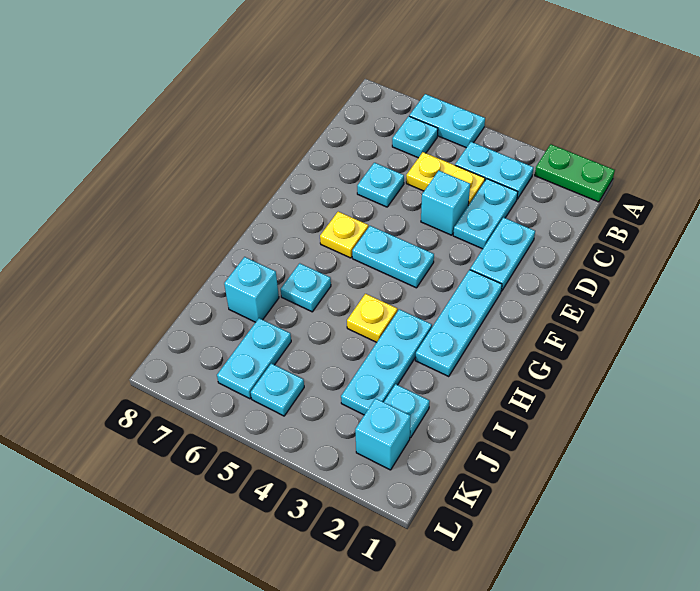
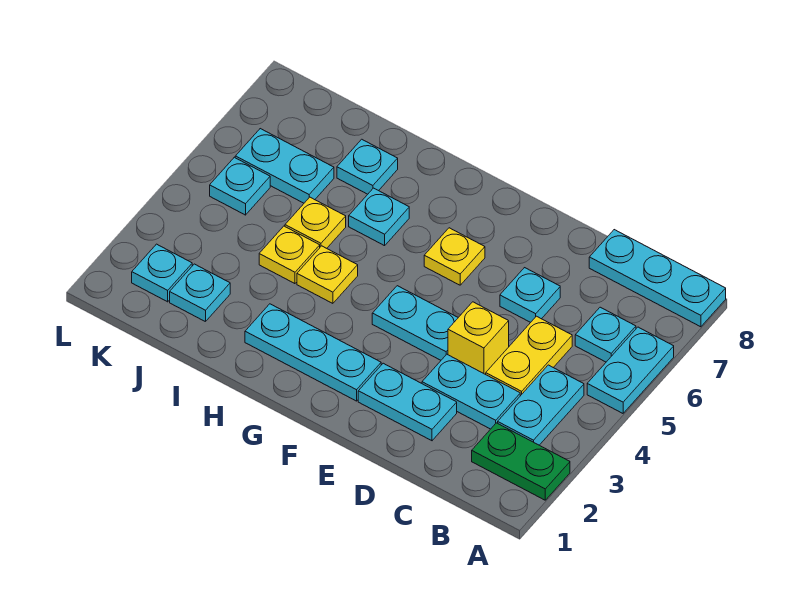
green plate A1:A2 level 1 -> green plate A2:B2 level 1
cyan brick D4 level 1 -> yellow brick D4 level 1
cyan plate F4:F5 level 1 -> cyan plate E4:F4 level 1
cyan plate H3:J3 level 1 -> cyan plate A8:C8 level 1
none -> yellow plate I4 level 1
none -> yellow plate I5 level 1
cyan brick I7 level 1 -> cyan plate I7 level 1
cyan brick K2 level 1 -> cyan plate K2 level 1

